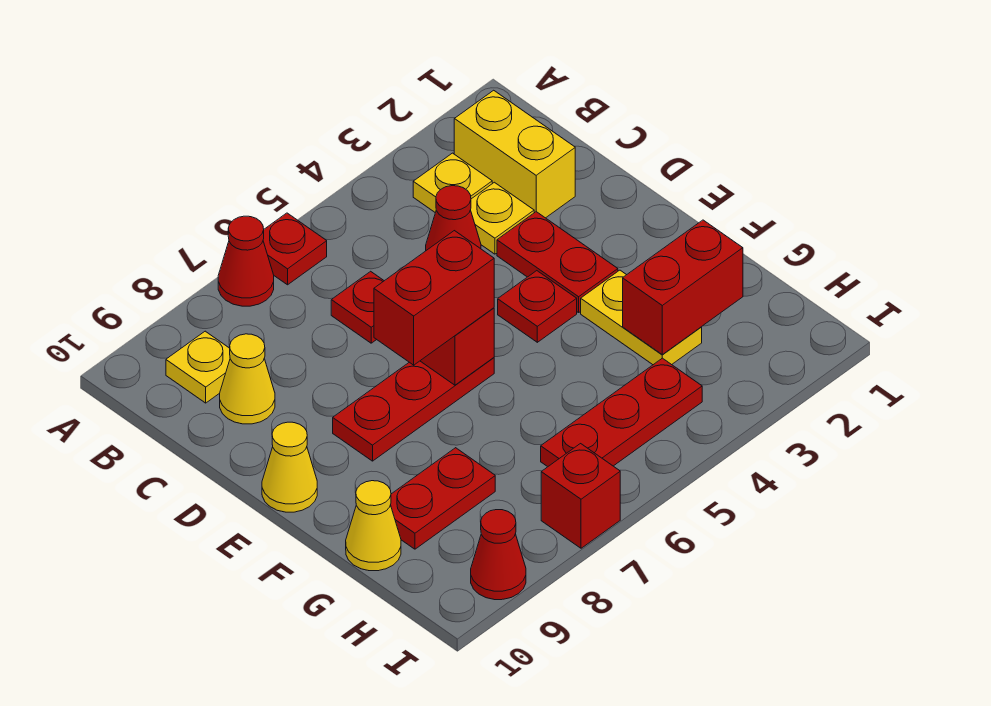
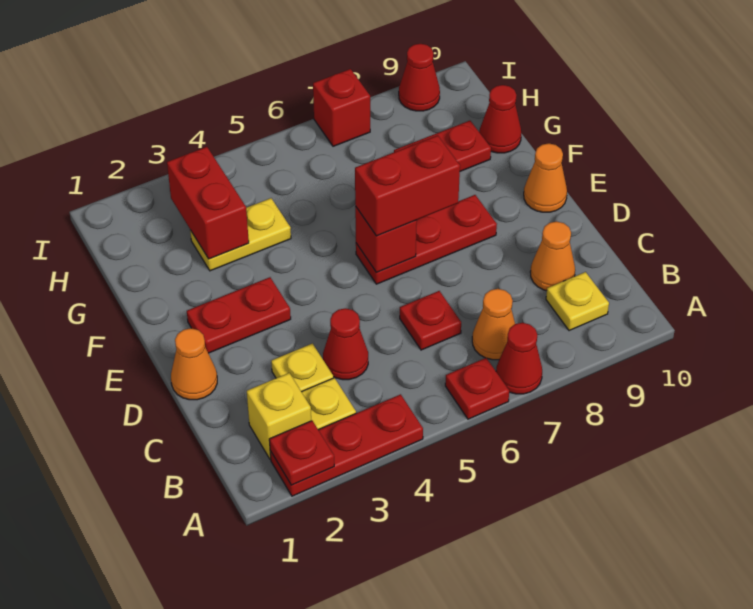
yellow brick B2:C2 level 1 -> yellow brick B2 level 1
none -> orange cone B7 level 1
yellow cone C9 level 1 -> orange cone C9 level 1
none -> orange cone D1 level 1
red plate D3:E3 level 1 -> red plate E2:E3 level 1
red plate E4 level 1 -> red plate A2 level 2
yellow cone E10 level 1 -> orange cone E10 level 1
yellow plate F3:G3 level 1 -> yellow plate G3:G4 level 1
red brick G2:G3 level 2 -> red brick G3:H3 level 2
yellow cone G10 level 1 -> red cone G10 level 1
red plate H4:H6 level 1 -> red plate A2:A4 level 1

